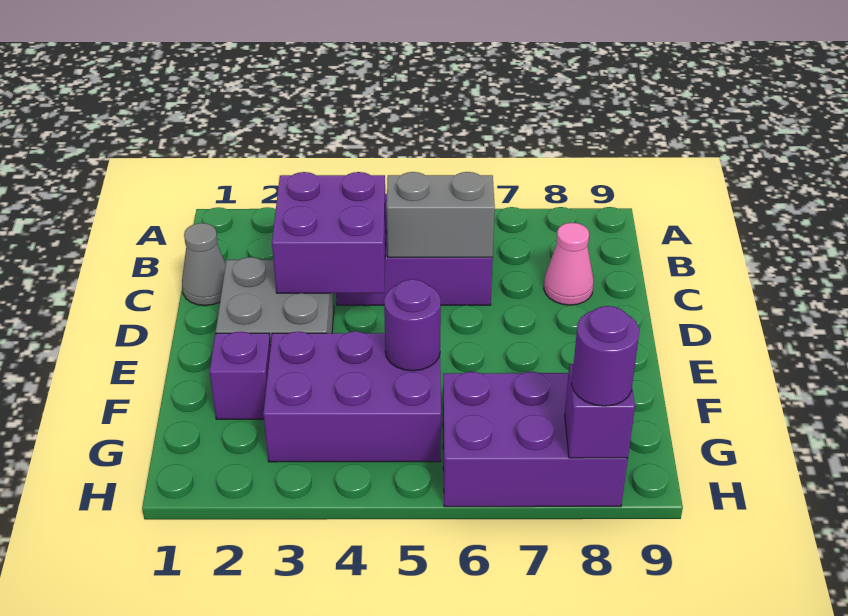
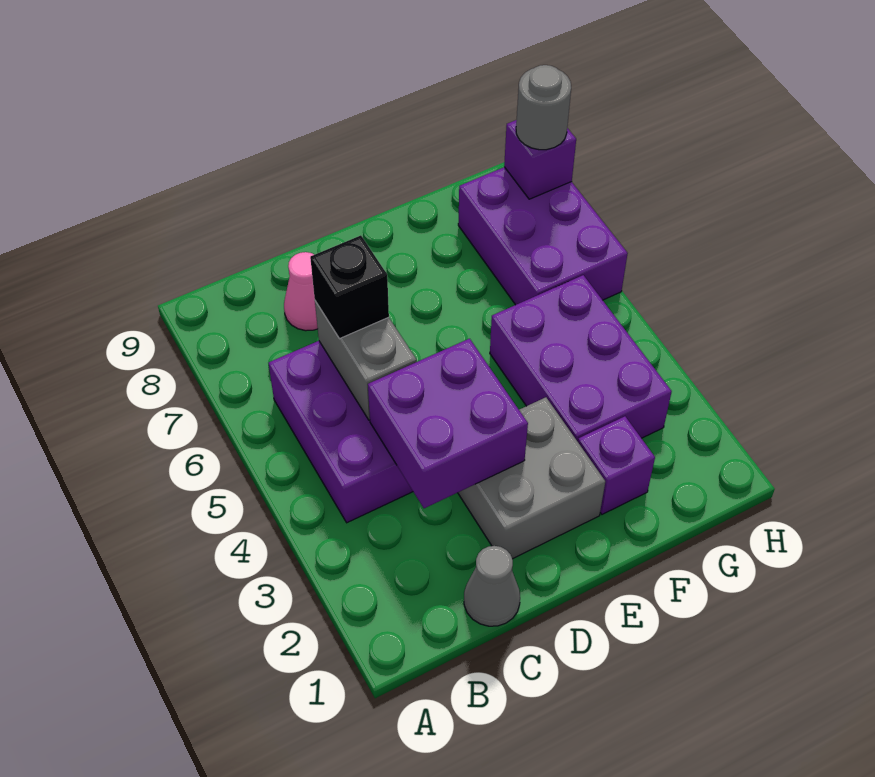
none -> black brick C6 level 3
purple round brick F5 level 2 -> none
purple round brick H8 level 3 -> grey round brick H8 level 3

